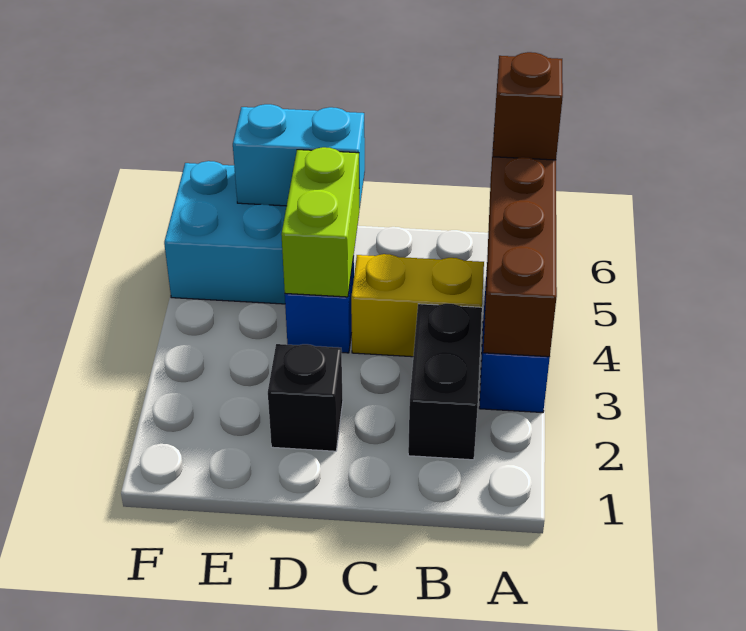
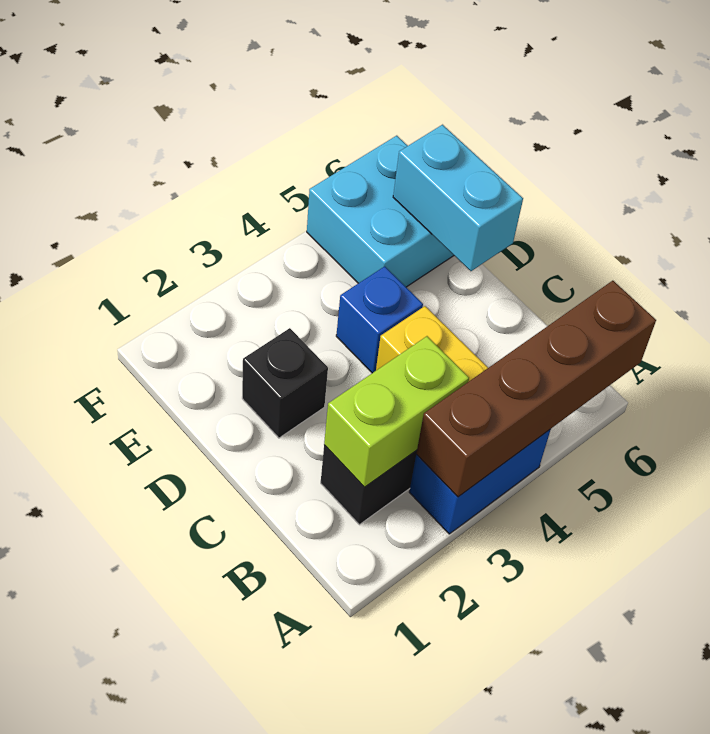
brown brick A6 level 3 -> none
lime brick D4:D5 level 2 -> lime brick B2:B3 level 2

